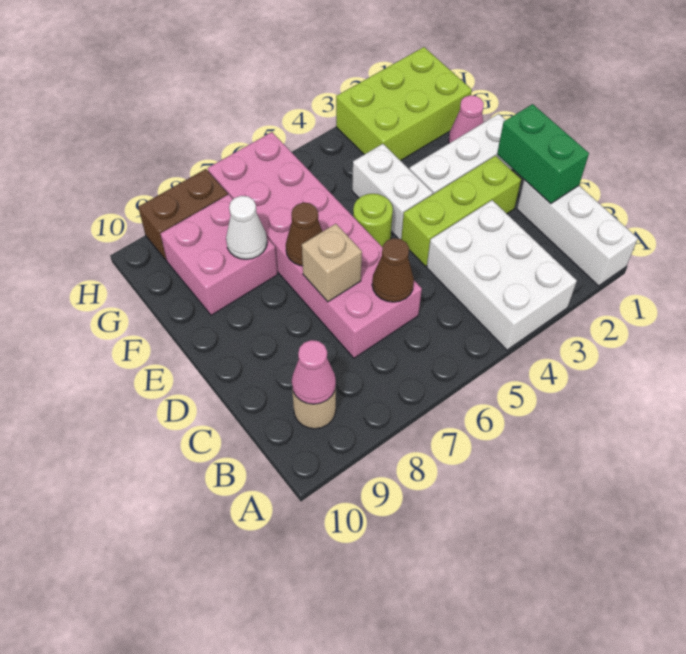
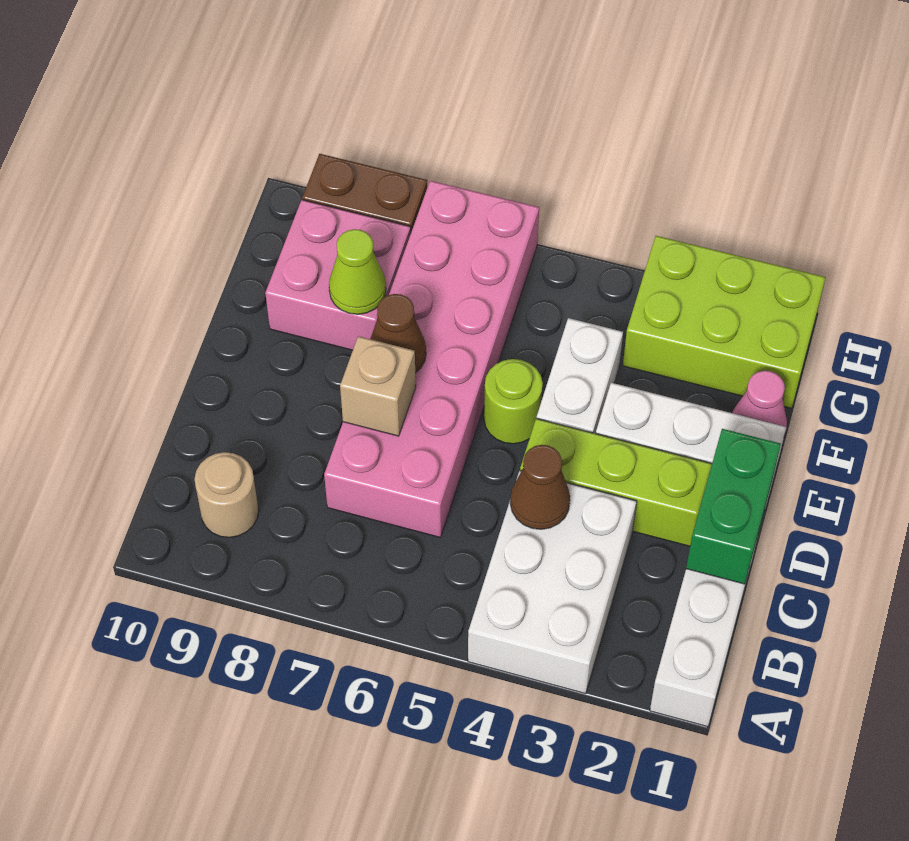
pink cone B9 level 2 -> none
brown cone C6 level 2 -> brown cone C4 level 2
white cone F8 level 2 -> lime cone F8 level 2

